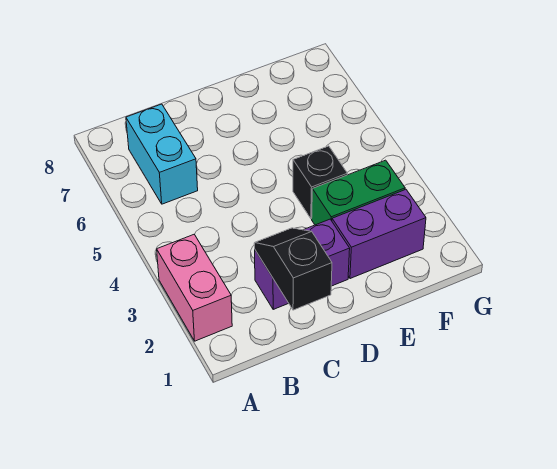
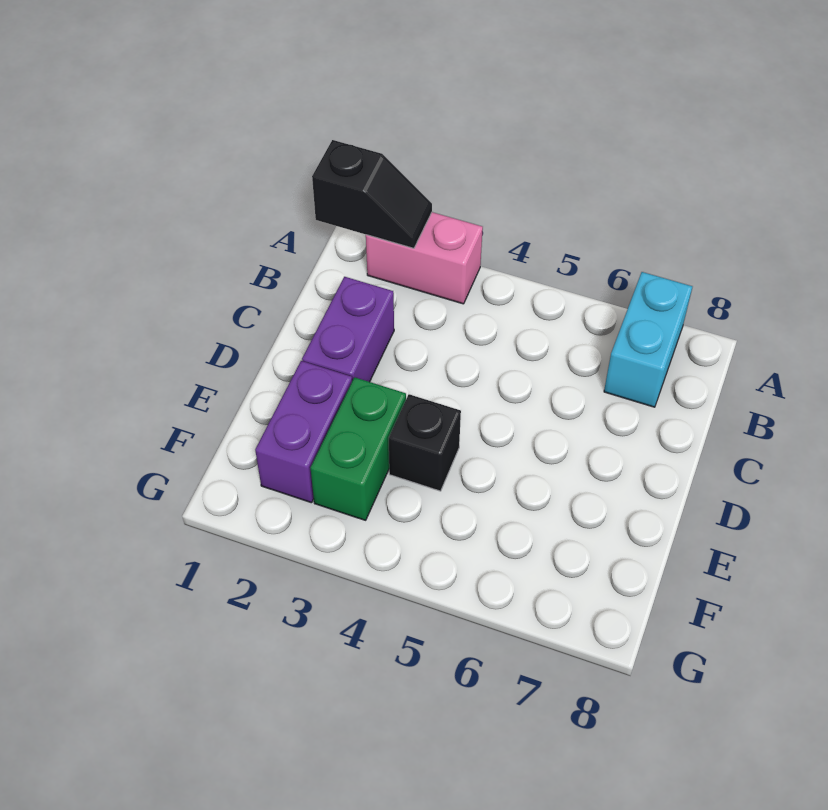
cyan brick B6:B7 level 1 -> cyan brick A7:B7 level 1
black slope C1:C2 level 2 top 1 -> black slope A1:A2 level 2 top 1

